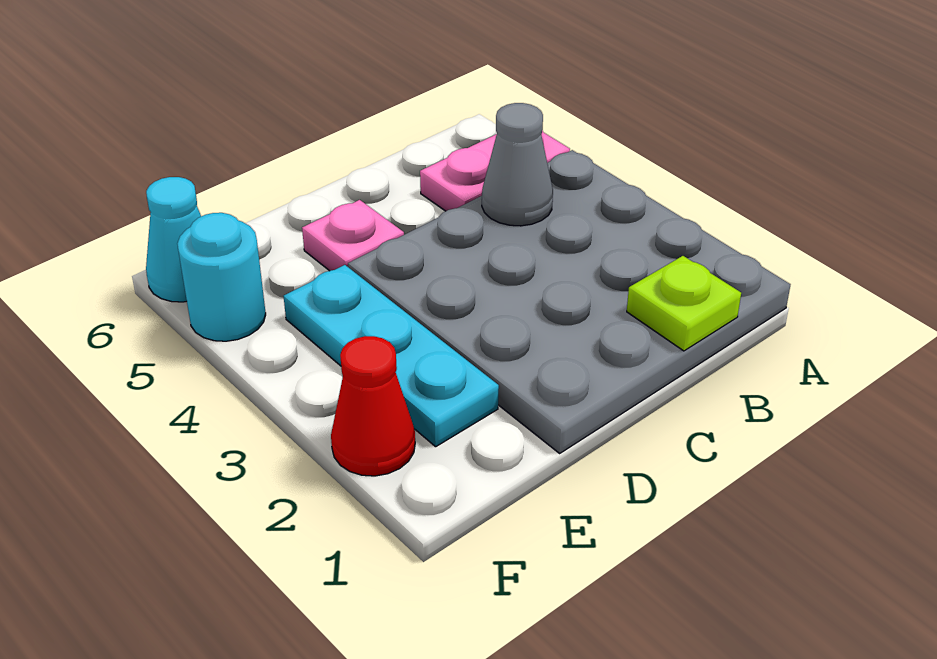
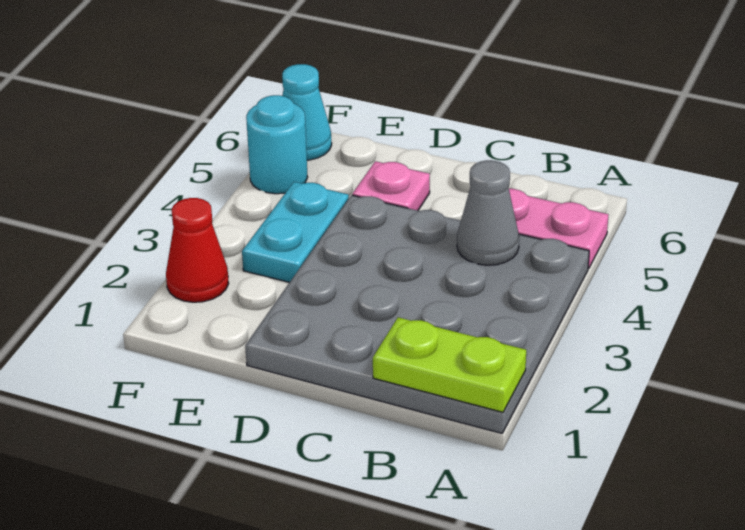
lime plate B1 level 2 -> lime plate A1:B1 level 2
cyan plate E2:E4 level 1 -> cyan plate E3:E4 level 1

